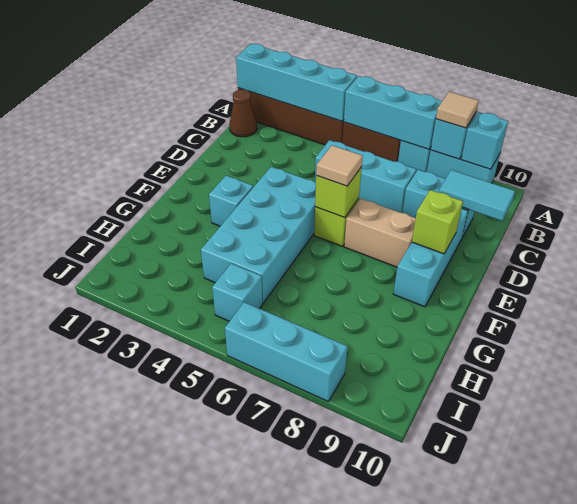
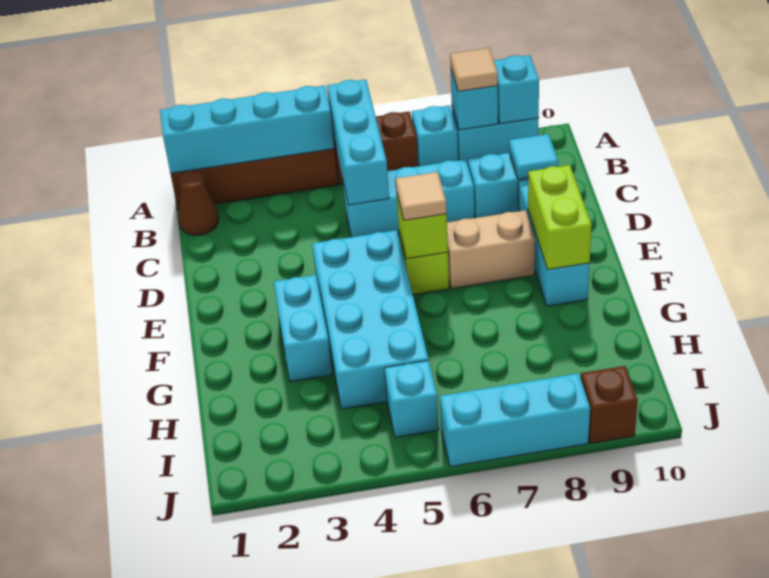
cyan brick A5:A7 level 2 -> cyan brick A5:C5 level 2
cyan tile C9:C10 level 2 -> cyan tile C9 level 2
lime brick E9 level 2 -> lime brick E9:F9 level 2
cyan brick F3 level 1 -> cyan brick F3:G3 level 1
none -> brown brick J9 level 1

